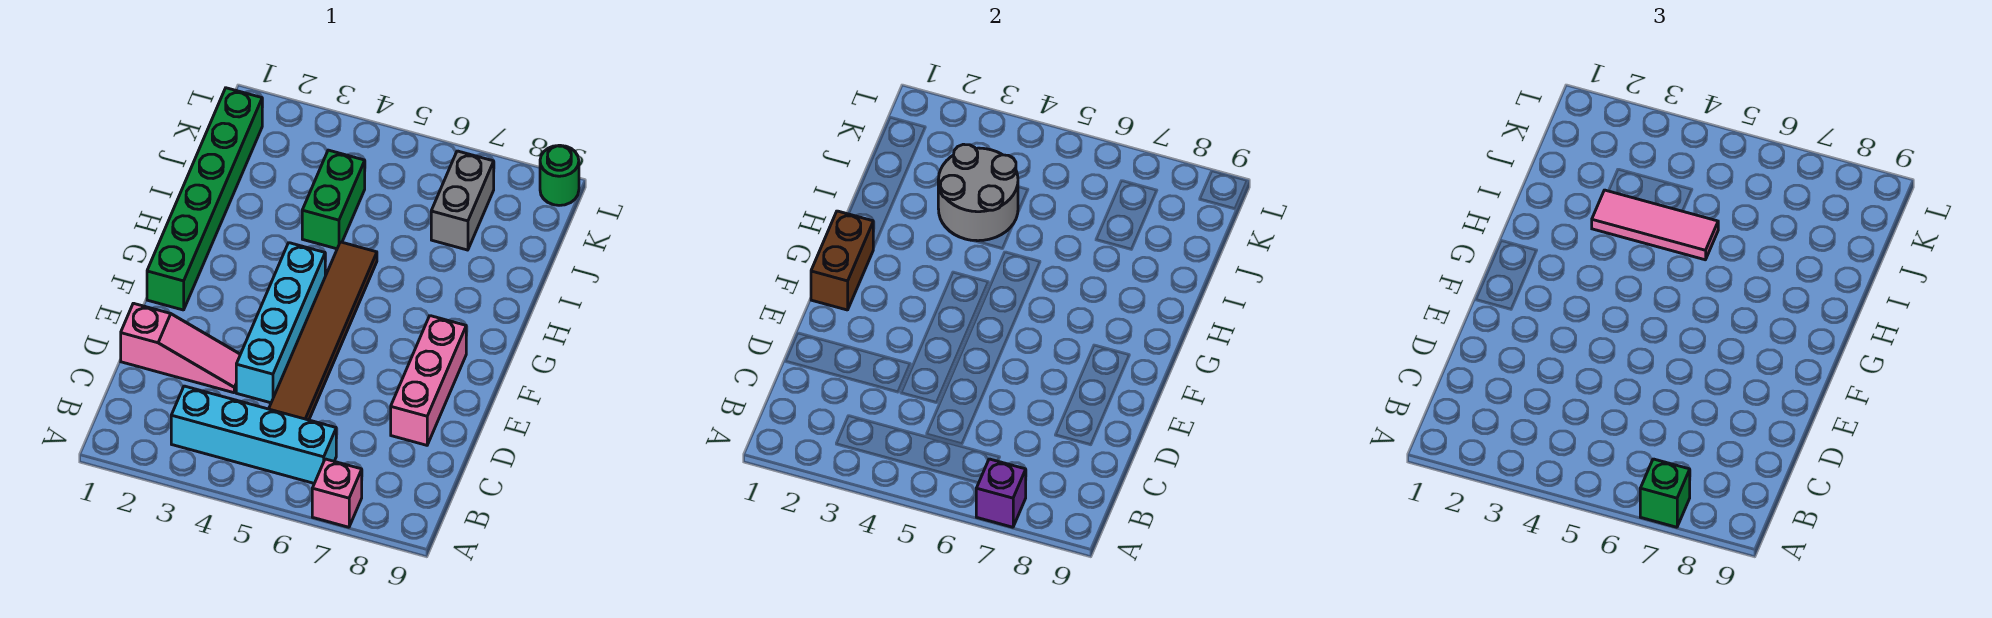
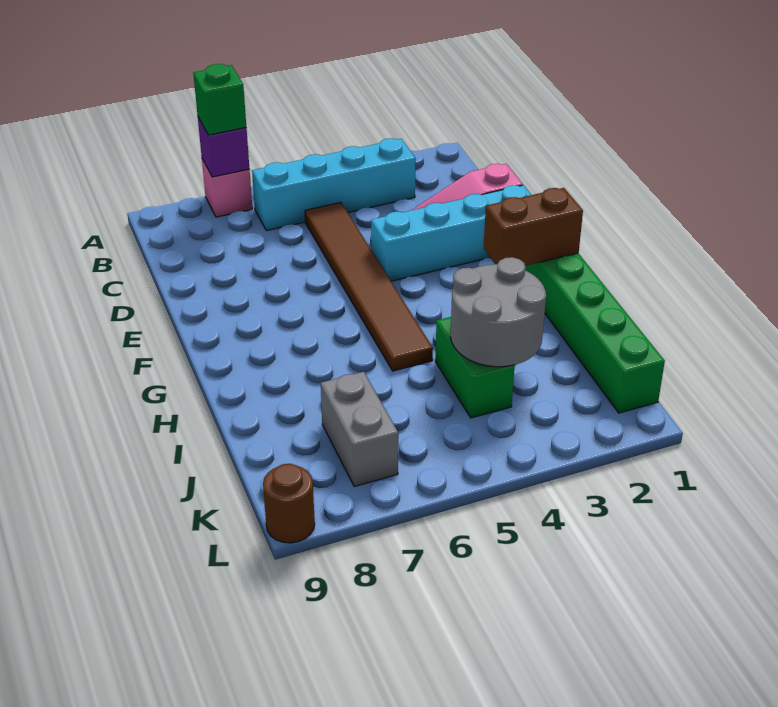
cyan brick D4:G4 level 1 -> cyan brick E1:E4 level 1
pink brick D8:F8 level 1 -> none
brown brick F1:G1 level 2 -> brown brick G1:G2 level 2
pink tile I3:I5 level 3 -> none
green round brick L9 level 1 -> brown round brick L9 level 1

